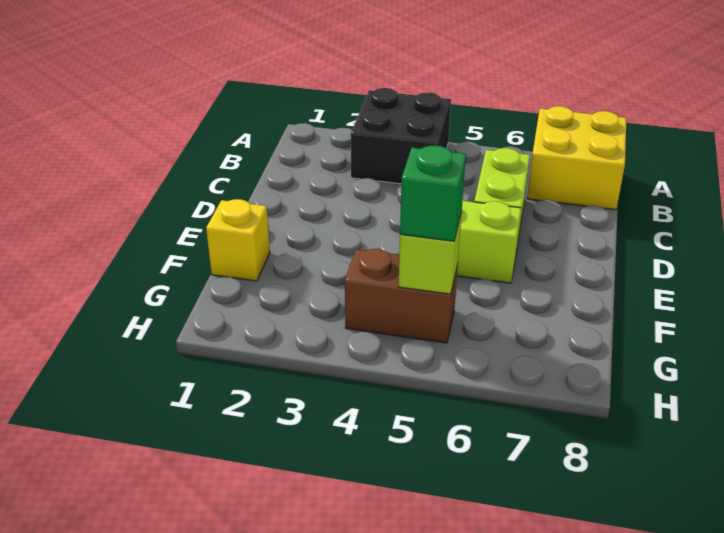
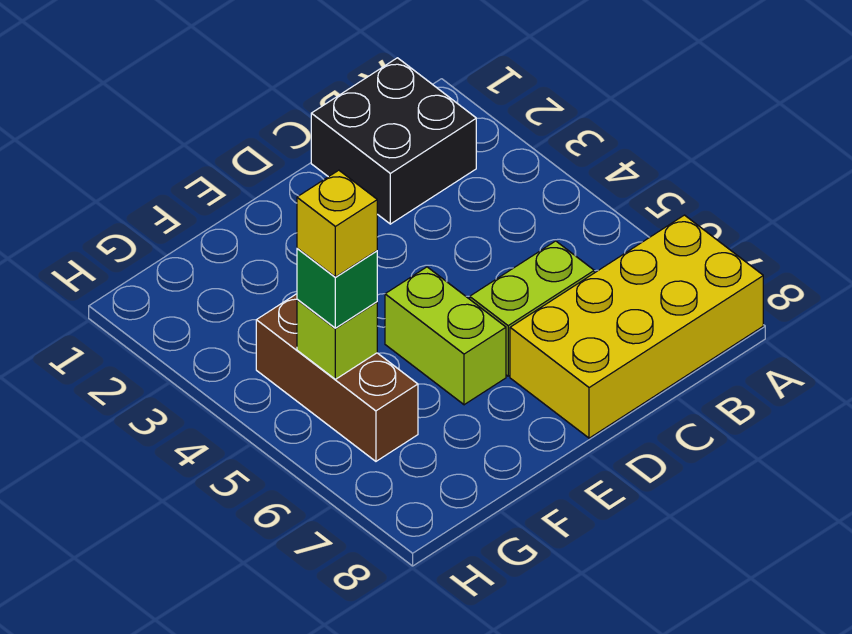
black brick A3:B4 level 1 -> black brick B1:C2 level 1
yellow brick A7:B8 level 1 -> yellow brick A7:D8 level 1
yellow brick F1 level 1 -> yellow brick G5 level 4
brown brick G4:G5 level 1 -> brown brick G4:G6 level 1

